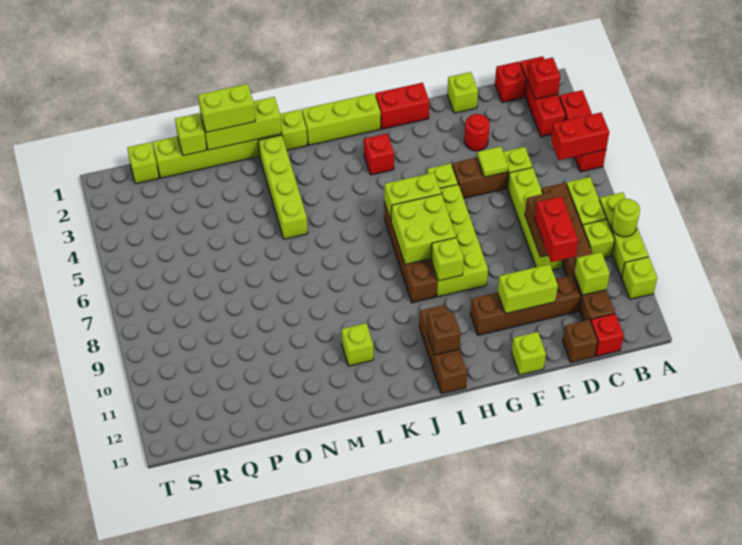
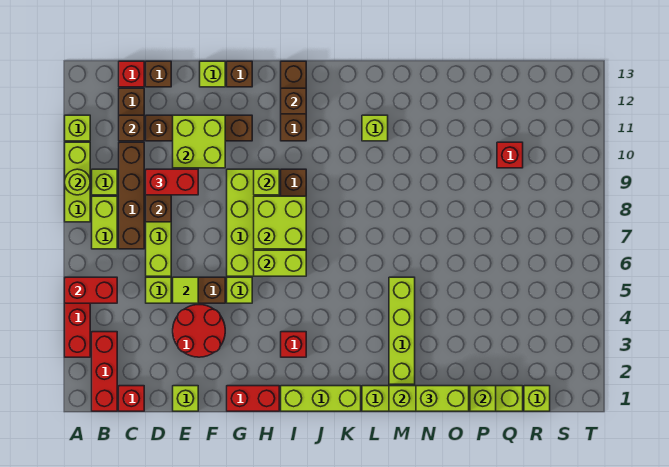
red brick B2 level 2 -> red brick Q10 level 1
lime brick C11 level 2 -> brown brick C11 level 2
red brick D9:D10 level 3 -> red brick D9:E9 level 3
red round brick E3 level 1 -> red round brick E3:F4 level 1
lime brick E11:F11 level 2 -> lime brick E10:F11 level 2
none -> brown brick G13 level 1

